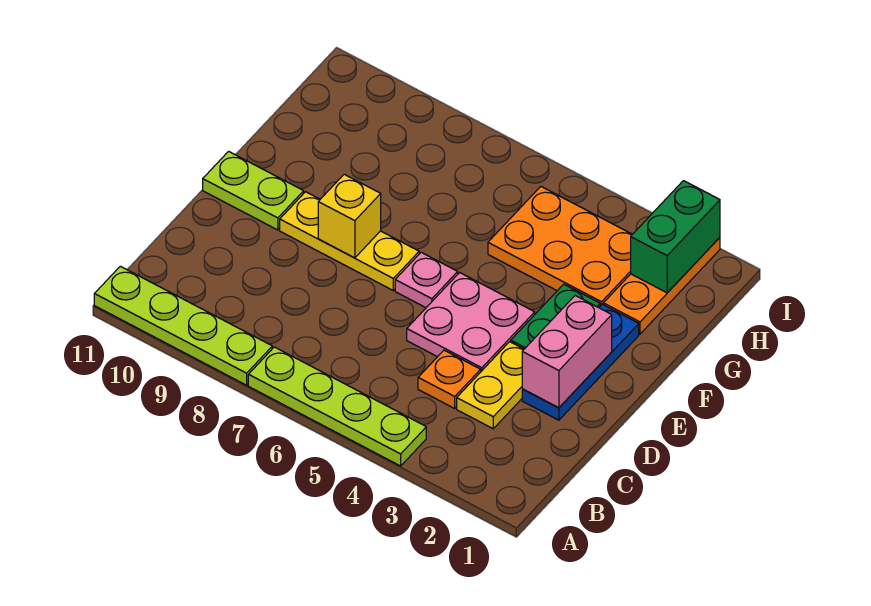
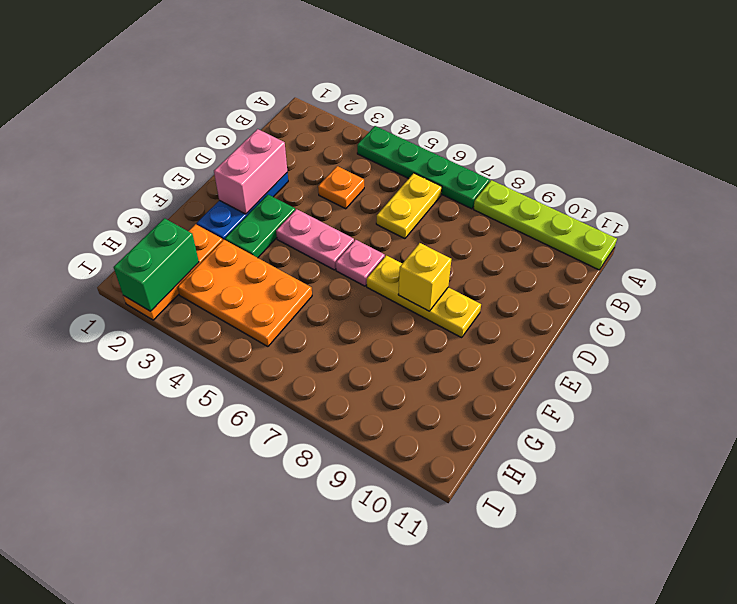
lime plate A4:A7 level 1 -> green plate A4:A7 level 1
yellow plate C3:D3 level 1 -> yellow plate B6:C6 level 1
pink plate D4:E5 level 1 -> pink plate E4:E5 level 1
lime plate E10:E11 level 1 -> none

